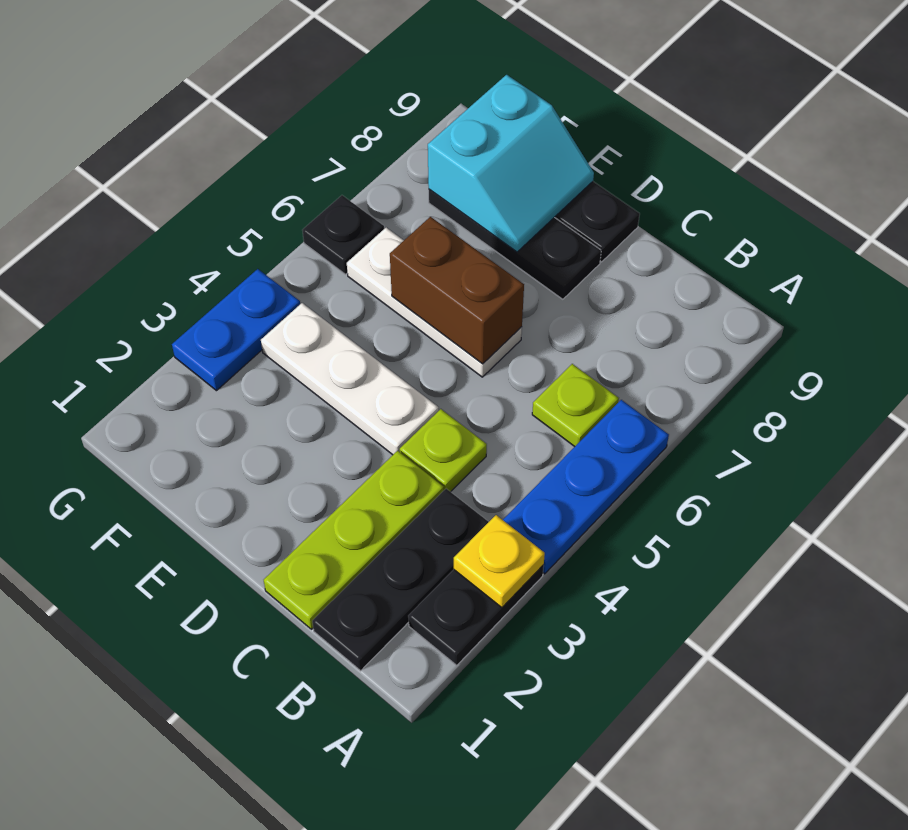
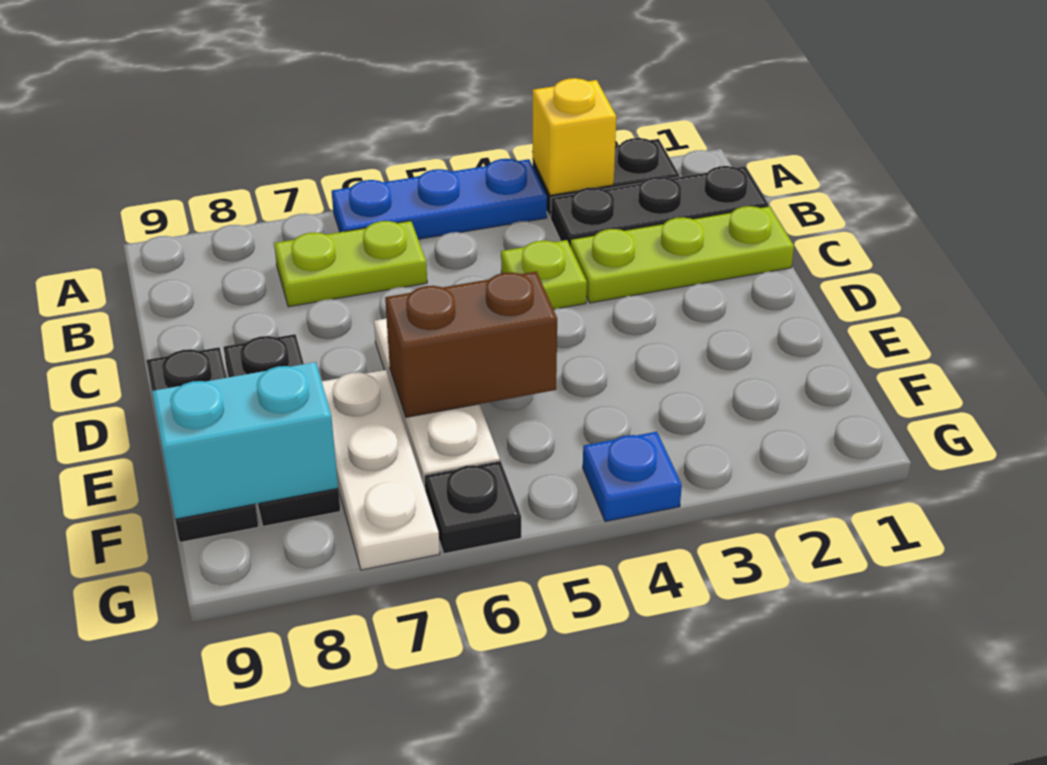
yellow plate A3 level 2 -> yellow brick A3 level 2
lime plate B6 level 1 -> lime plate B6:B7 level 1
white plate D4:F4 level 1 -> white plate E7:G7 level 1
brown brick D6:E6 level 2 -> brown brick E5:E6 level 2
blue plate G3:G4 level 1 -> blue plate G4 level 1

